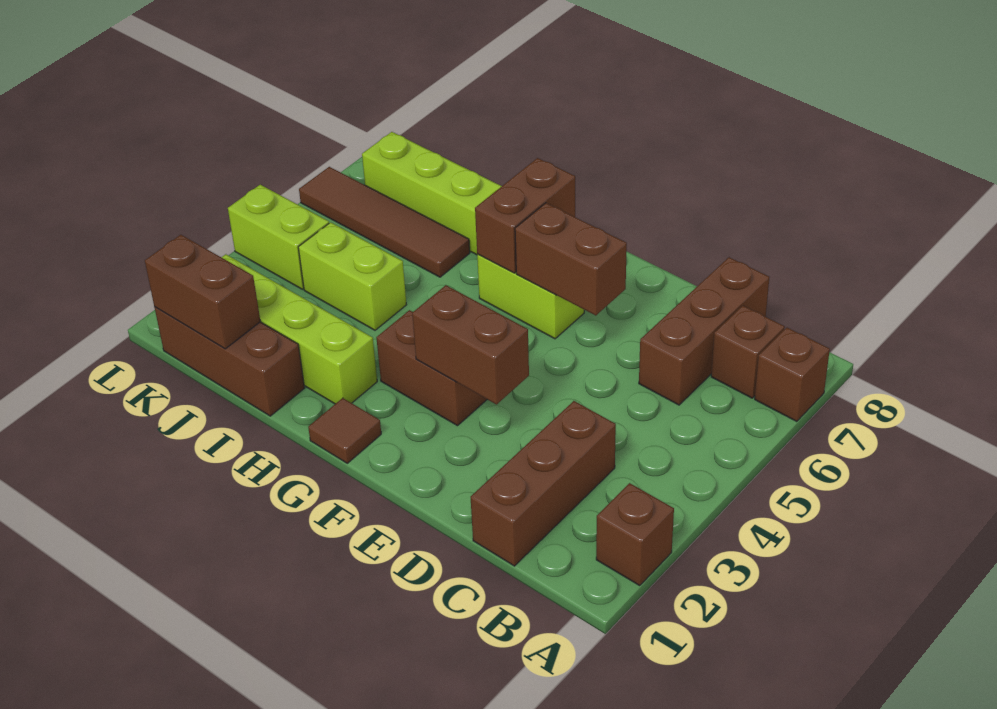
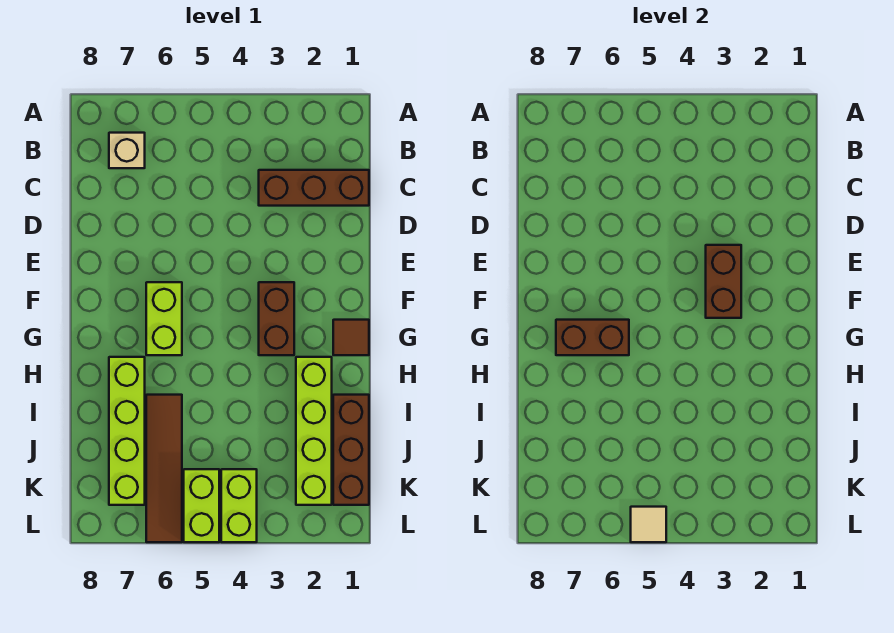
brown brick A2 level 1 -> none
brown brick A7 level 1 -> none
brown brick B7 level 1 -> tan brick B7 level 1
brown brick C6:C8 level 1 -> none
brown brick E6:F6 level 2 -> none
lime brick I4:J4 level 1 -> lime brick K5:L5 level 1
brown brick J1:K1 level 2 -> none
none -> tan tile L5 level 2

